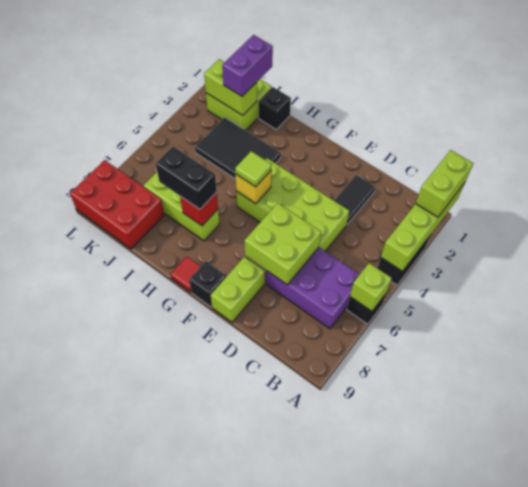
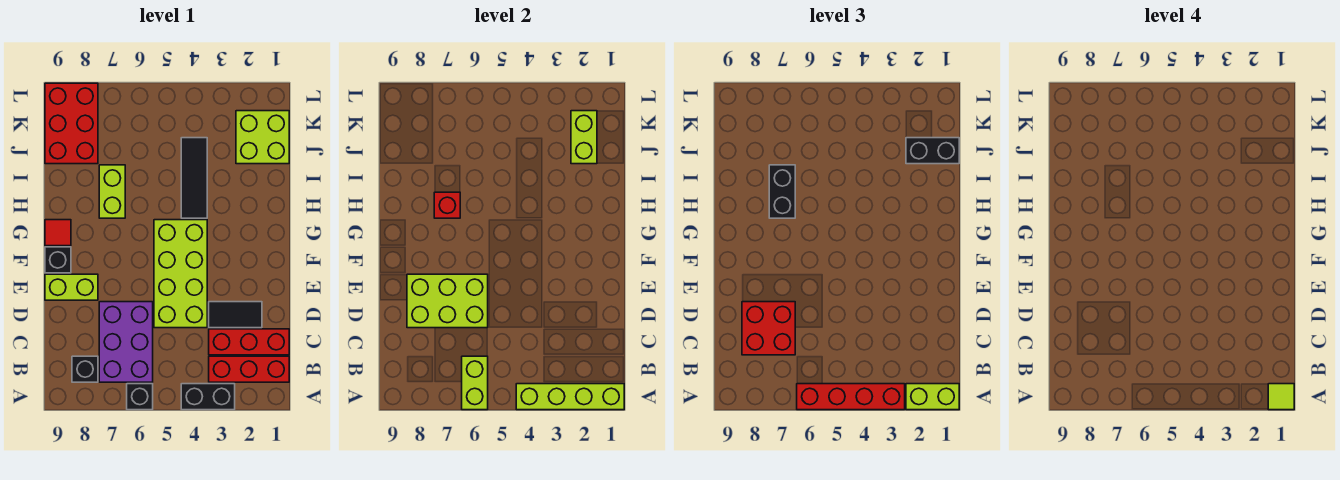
none -> red brick A3:A6 level 3
lime brick A6 level 2 -> lime brick A6:B6 level 2
none -> red brick B1:B3 level 1
none -> red brick C1:C3 level 1
none -> red brick C7:D8 level 3
lime brick D6:E7 level 2 -> lime brick D6:E8 level 2
yellow brick G5 level 2 -> none
lime tile G5 level 3 -> lime tile A1 level 4
black tile H3:J4 level 1 -> black tile H4:J4 level 1
lime brick H7:J7 level 1 -> lime brick H7:I7 level 1
black brick I1 level 1 -> black brick B8 level 1
purple brick J1:J2 level 3 -> black brick J1:J2 level 3

